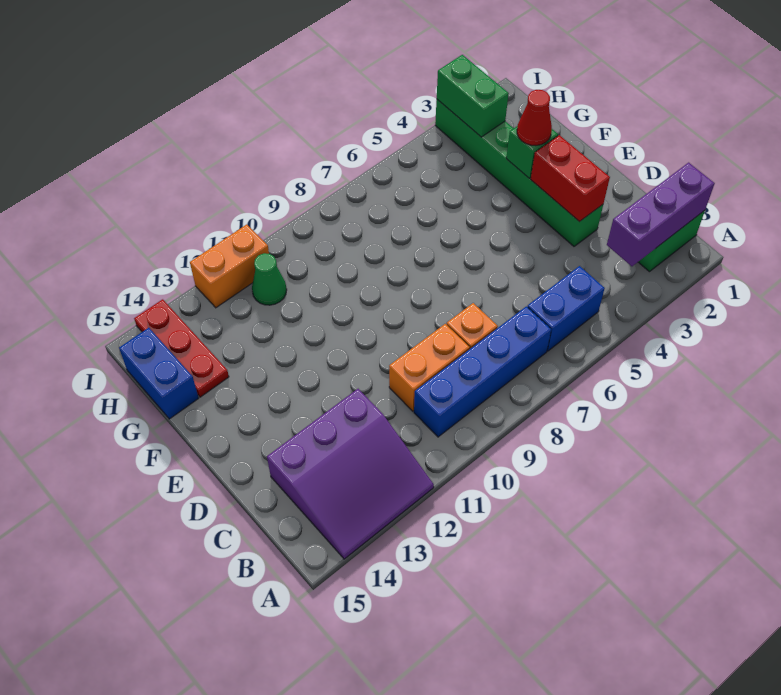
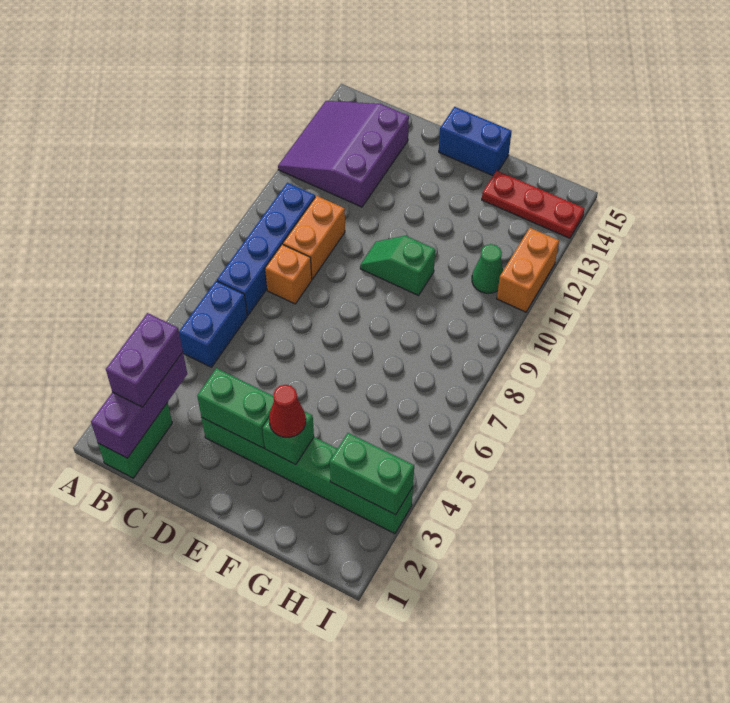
none -> purple brick B2:B3 level 3
red brick D3:E3 level 2 -> green brick D3:E3 level 2
none -> green slope E10:F10 level 1 top F
blue brick G15:H15 level 1 -> blue brick E15:F15 level 1

